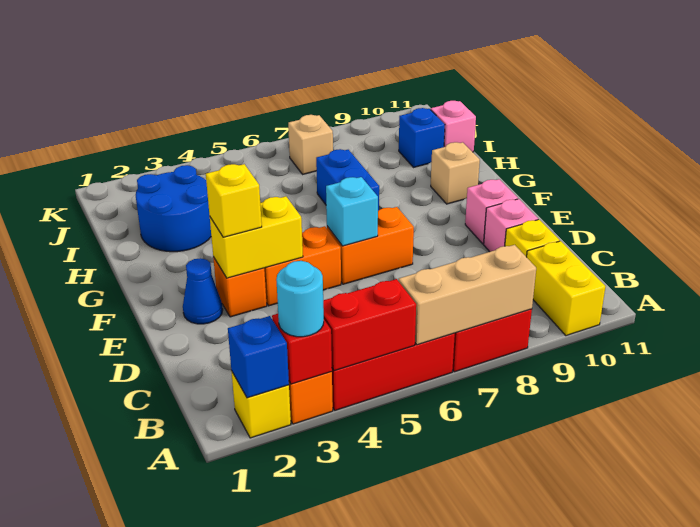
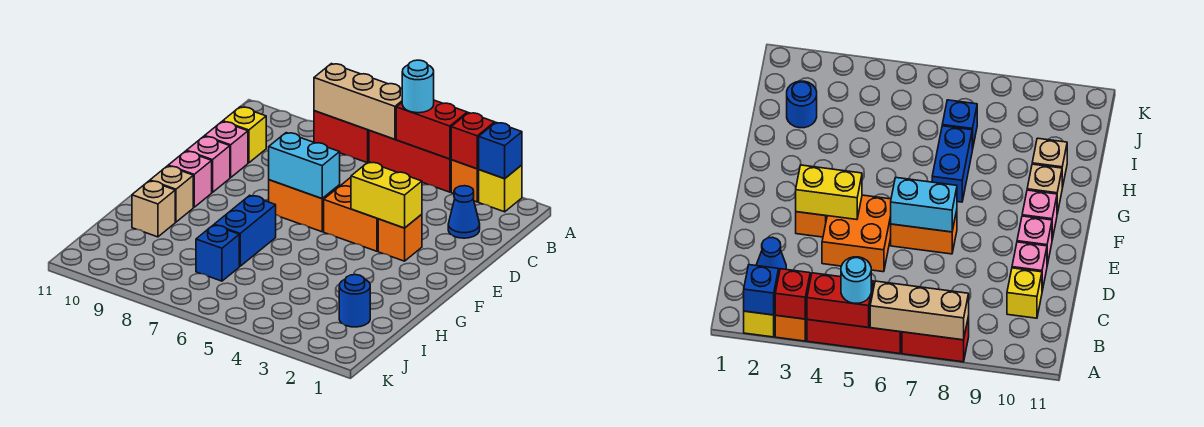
cyan round brick A3 level 3 -> cyan round brick A5 level 3
yellow brick A10:B10 level 1 -> none
blue cone E2 level 1 -> blue cone C2 level 1
yellow brick E3 level 3 -> none
orange brick E4:E5 level 1 -> orange brick D4:E5 level 1
cyan brick E6 level 2 -> cyan brick E6:E7 level 2
blue round brick H2:I3 level 1 -> blue round brick I2 level 1
blue brick I10 level 1 -> blue brick I7 level 1
pink brick I11 level 1 -> pink brick F10 level 1
tan brick J7 level 1 -> tan brick H10 level 1

